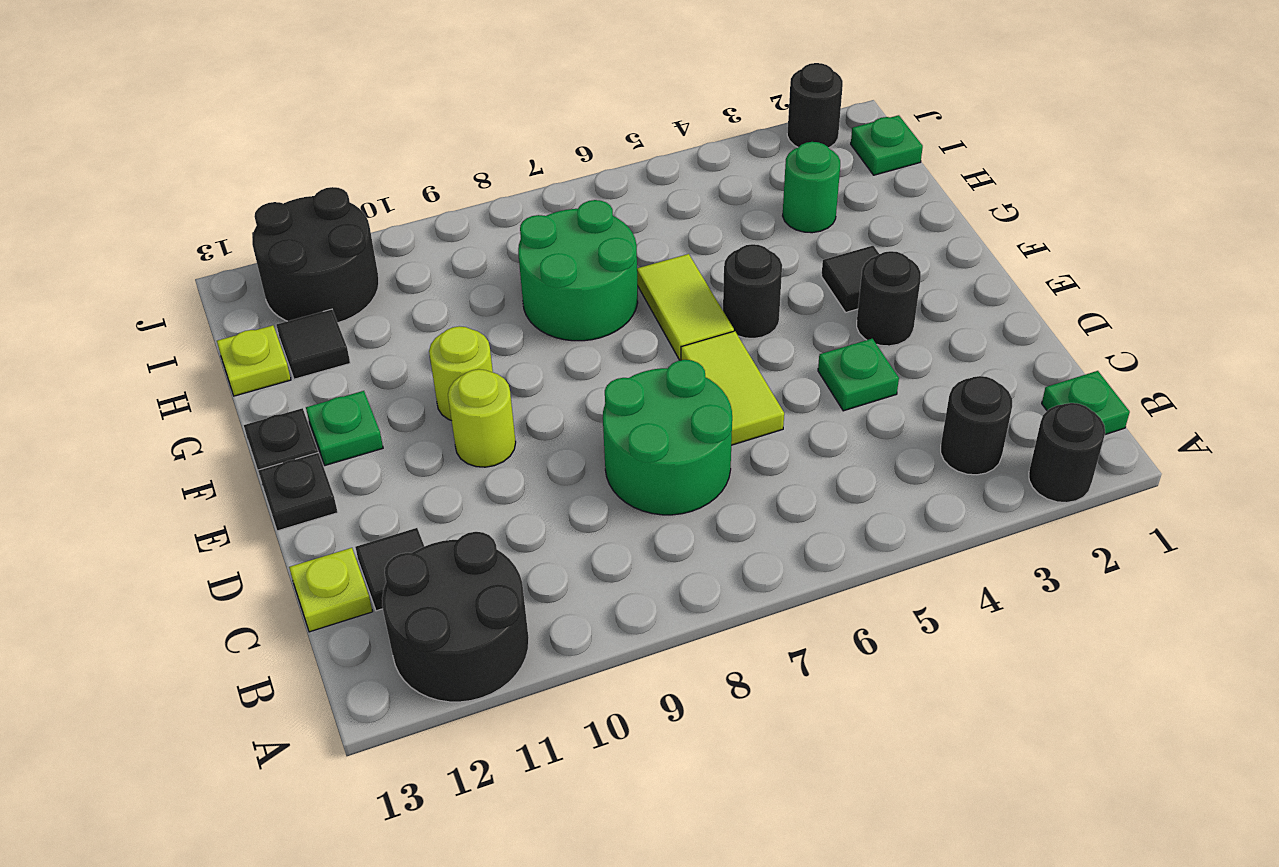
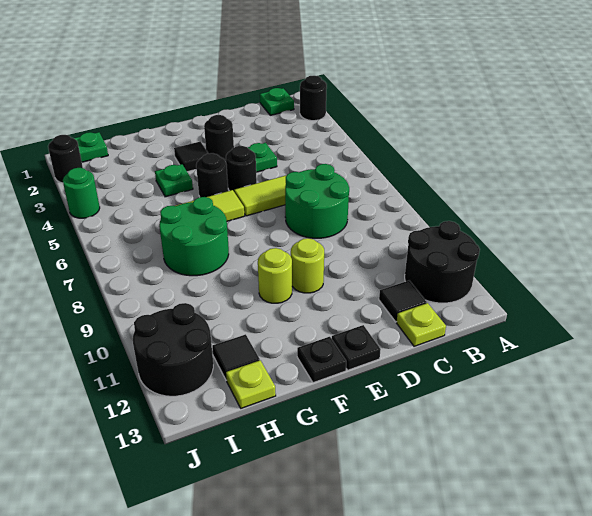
black round brick B3 level 1 -> black round brick E5 level 1
green plate F12 level 1 -> green plate G4 level 1
green round brick H3 level 1 -> green round brick J4 level 1

